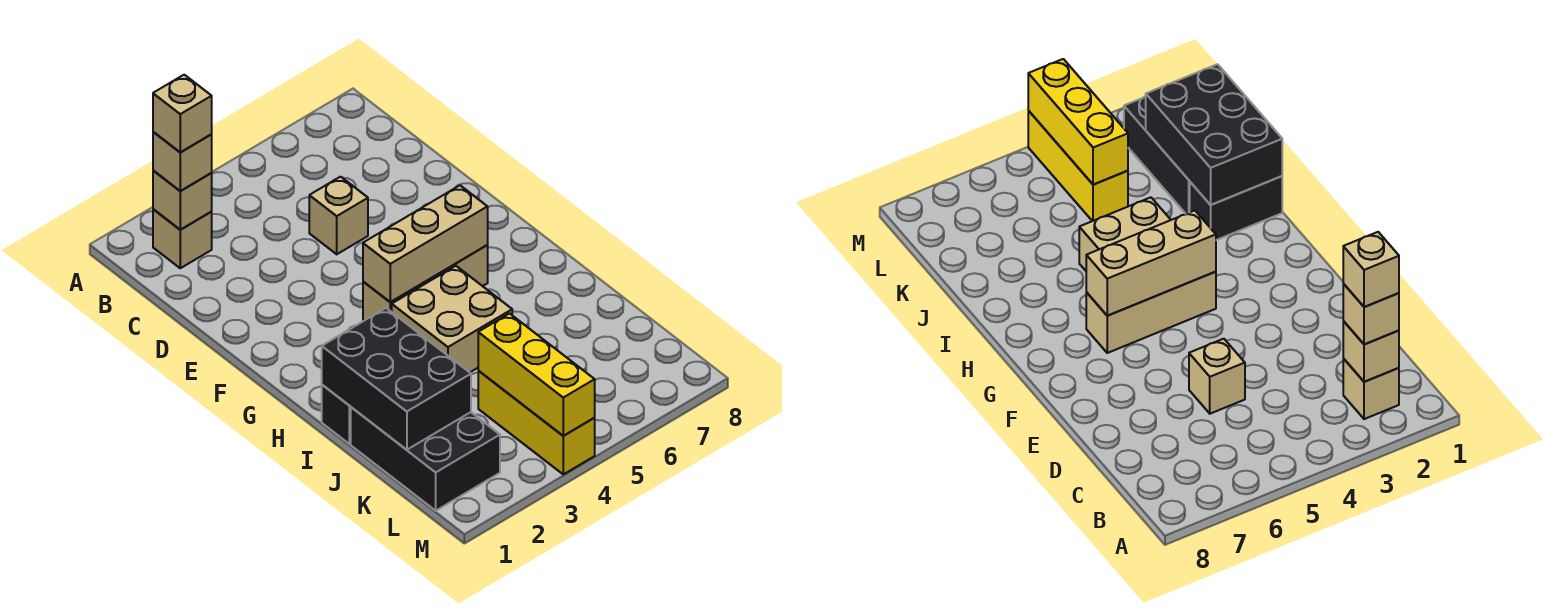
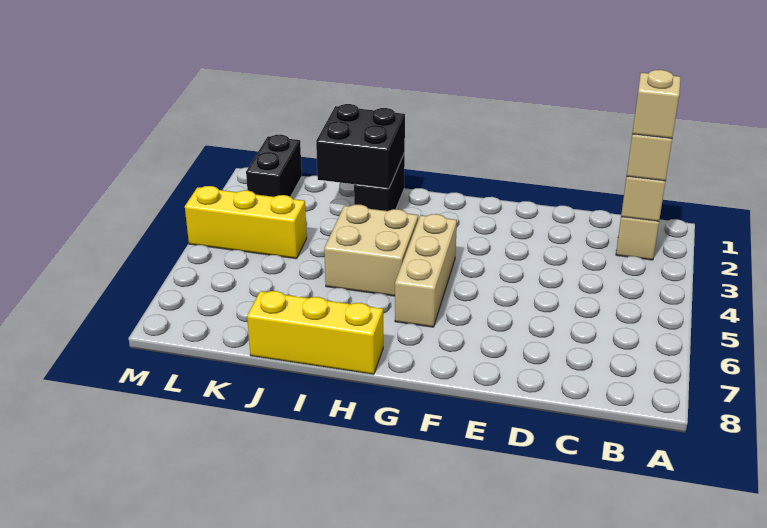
tan brick D5 level 1 -> none
tan brick G4:G6 level 2 -> none
black brick I1:K2 level 2 -> black brick I1:J2 level 2
black brick J1:L2 level 1 -> black brick L1:L2 level 1
yellow brick K4:M4 level 2 -> yellow brick H8:J8 level 1

